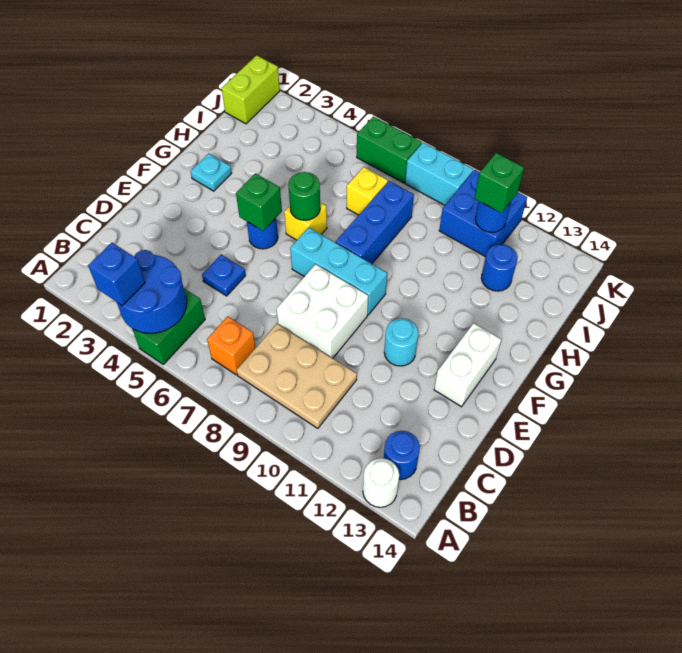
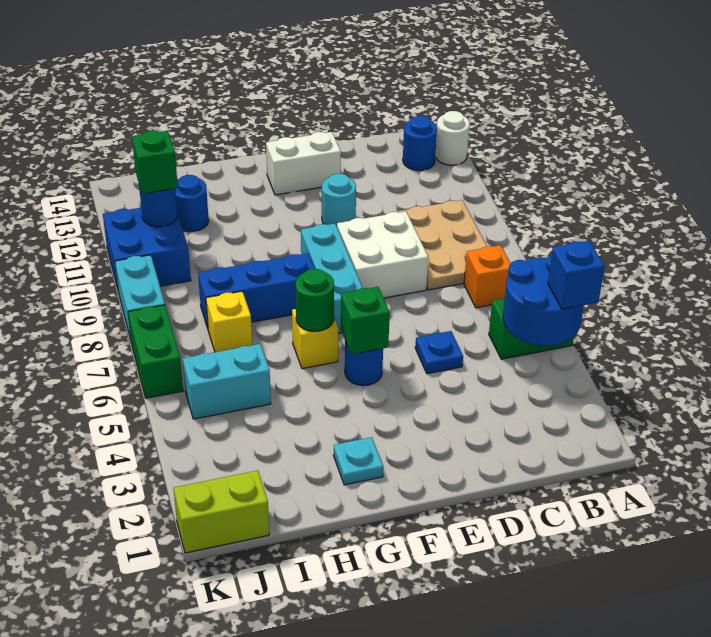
none -> cyan brick I5:J5 level 1

